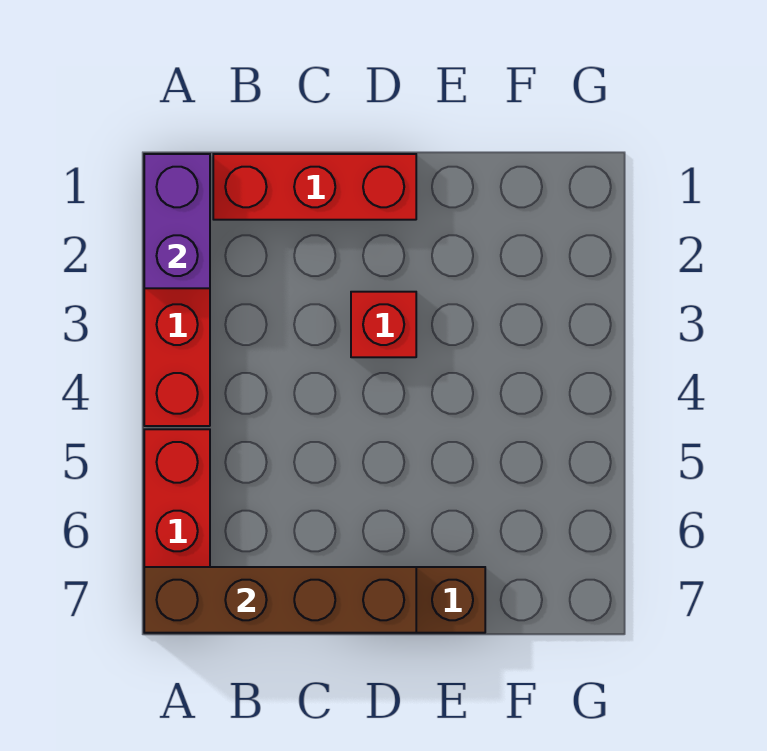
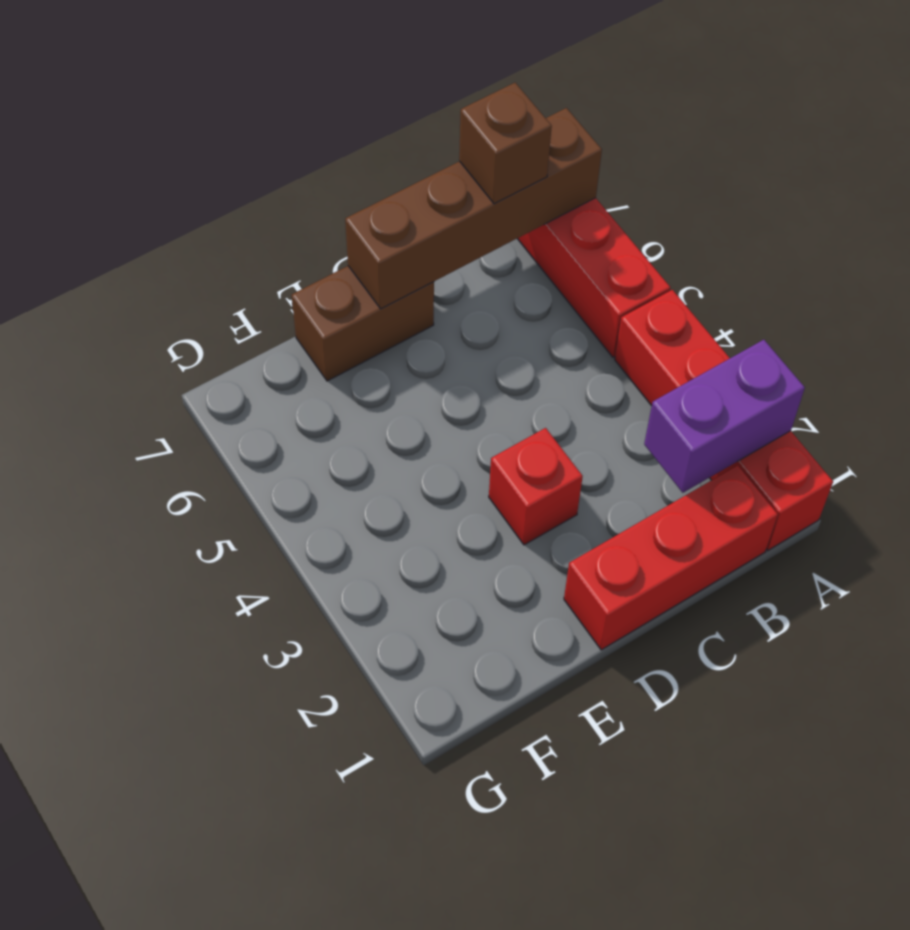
purple brick A1:A2 level 2 -> purple brick A2:B2 level 2
none -> brown brick B7 level 3

